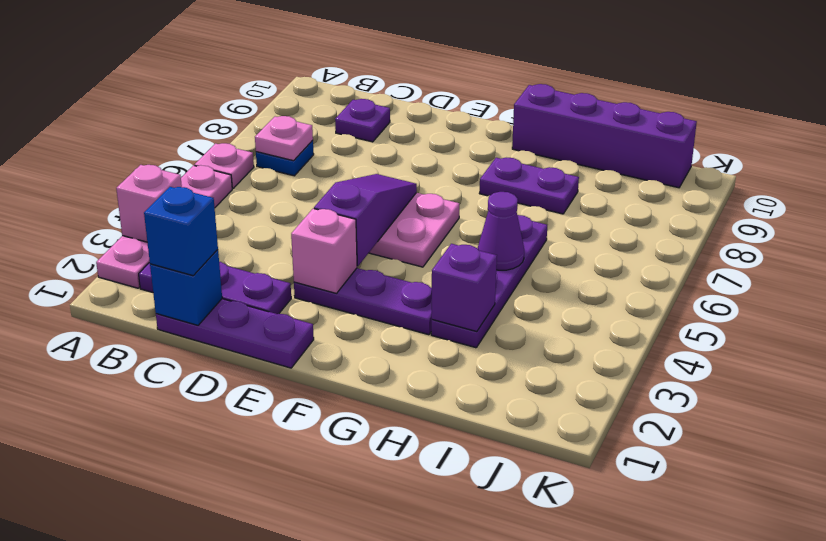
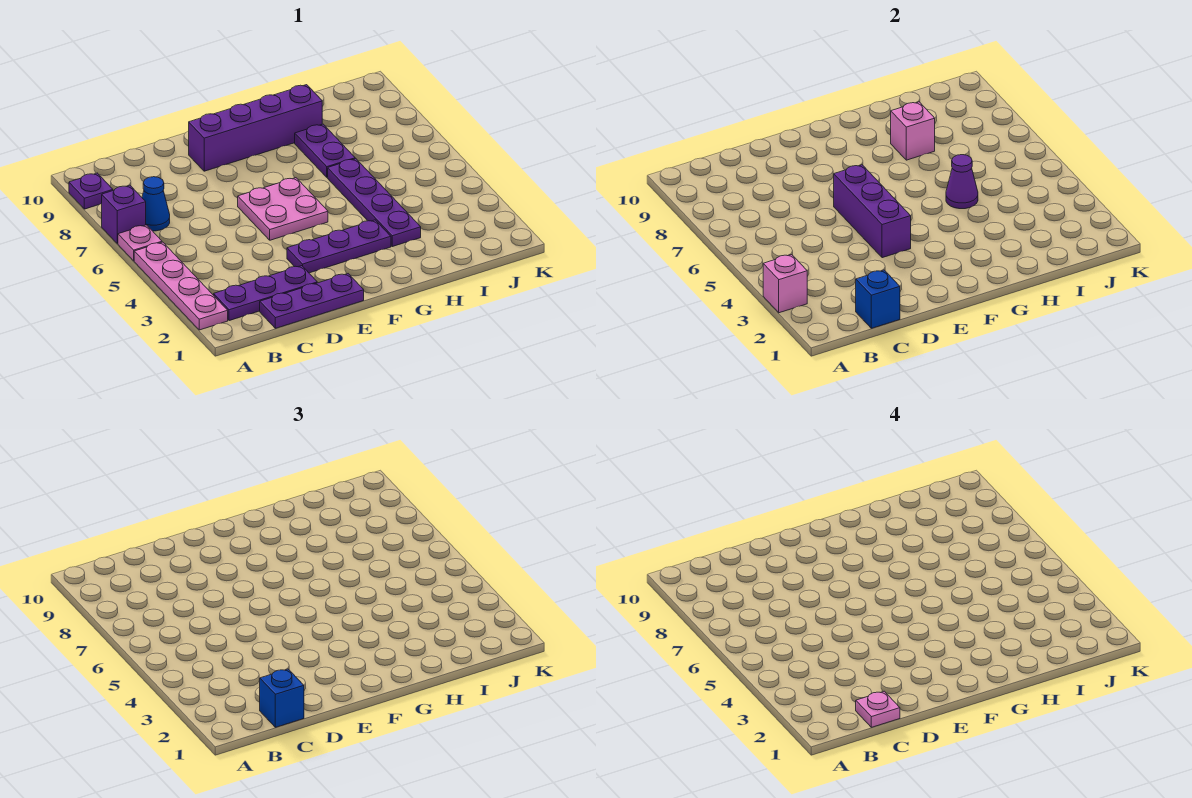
blue plate B7 level 1 -> blue cone B7 level 1
pink plate B7 level 2 -> pink plate C1 level 4
purple plate C9 level 1 -> purple plate A9 level 1
pink brick E3 level 2 -> pink brick H8 level 2
purple slope E4:E6 level 2 top 4 -> purple brick E4:E6 level 2
purple plate G8:H8 level 1 -> purple plate H7:H8 level 1
purple brick G10:J10 level 1 -> purple brick E9:H9 level 1
purple brick H3 level 2 -> purple brick A7 level 1

